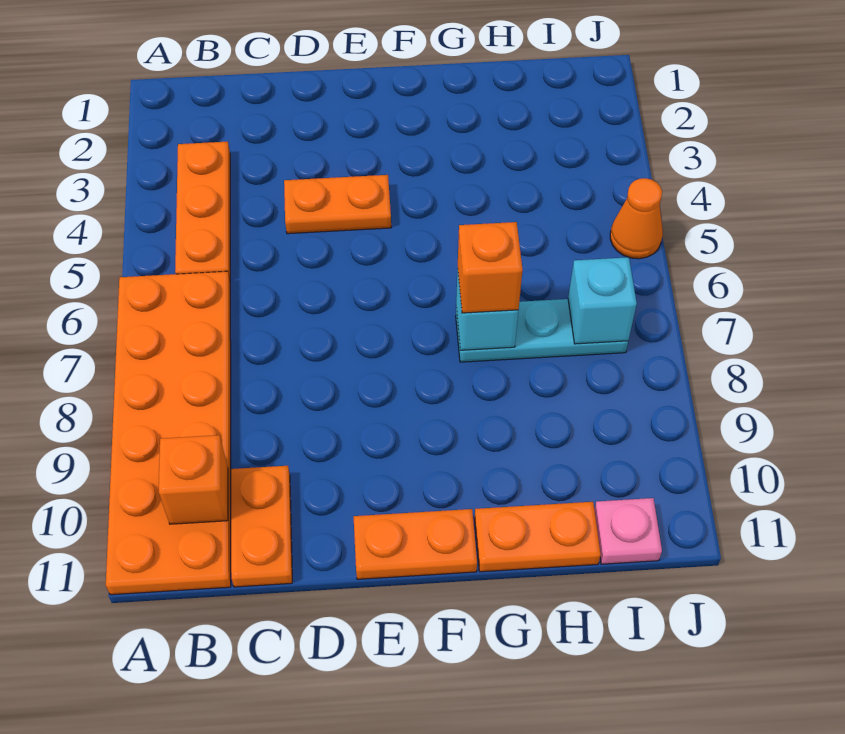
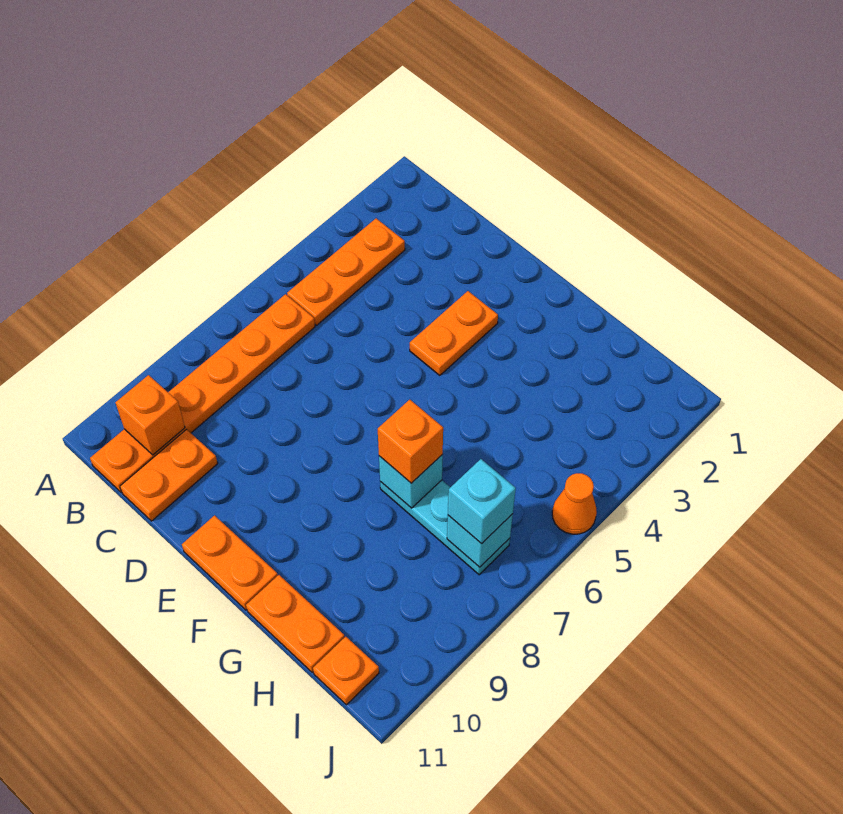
orange plate A6:B11 level 1 -> orange plate B6:B11 level 1
orange plate D4:E4 level 1 -> orange plate E3:E4 level 1
none -> cyan brick I7 level 3
pink plate I11 level 1 -> orange plate I11 level 1

